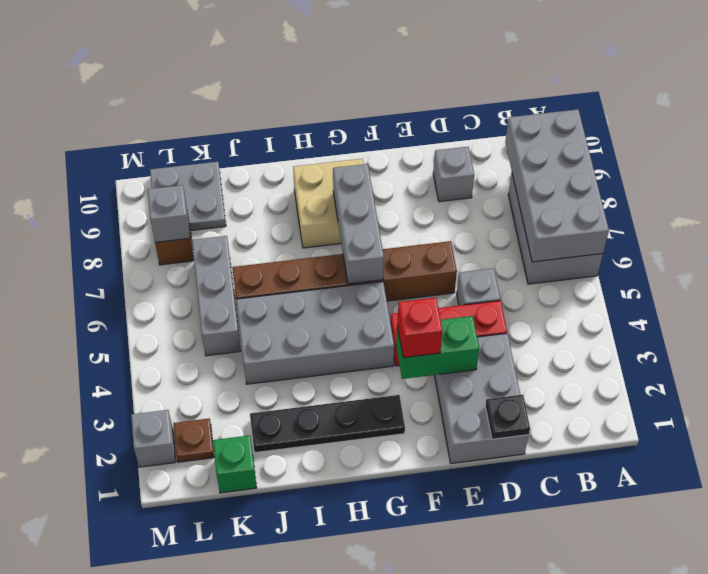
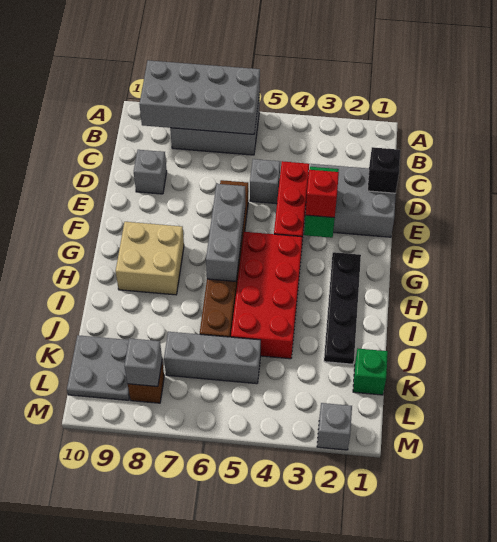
black plate D1 level 2 -> black brick D1 level 2
grey brick G4:J5 level 1 -> red brick G4:J5 level 1
grey brick G6:G8 level 2 -> grey brick F6:H6 level 2
brown plate L2 level 1 -> none

